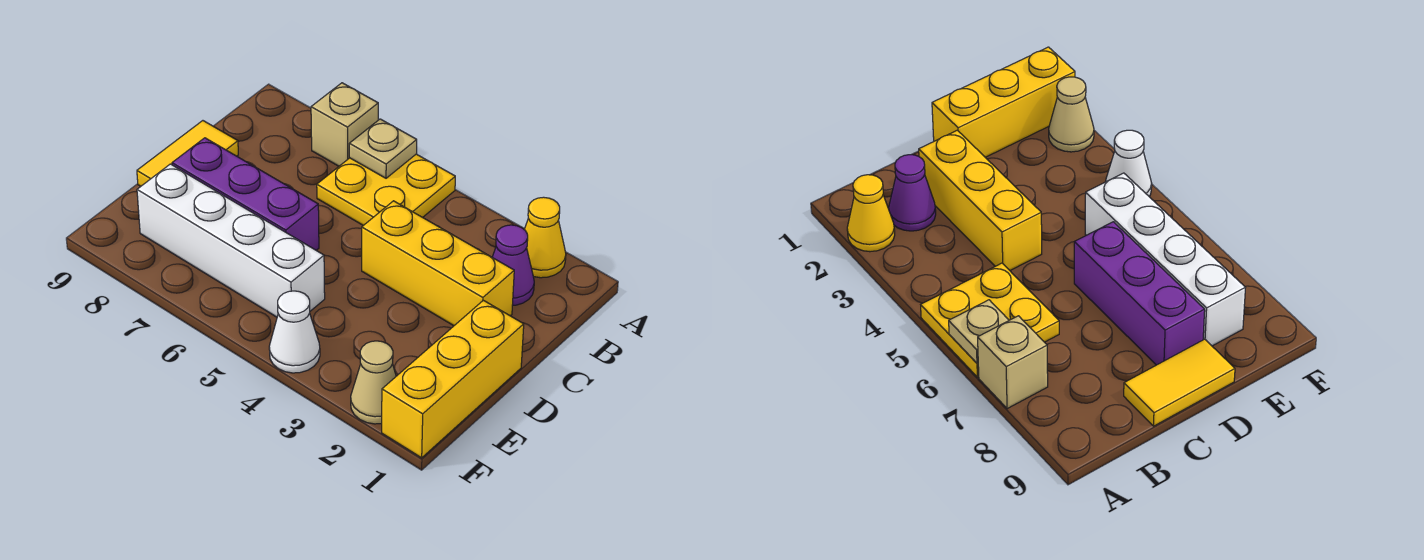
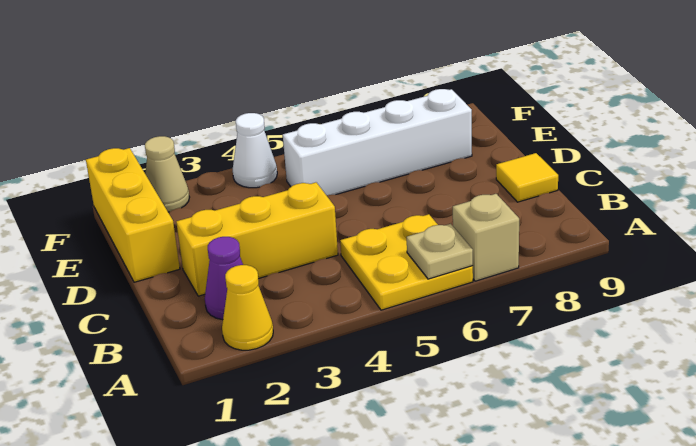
yellow tile C9:D9 level 1 -> yellow tile C9 level 1
purple brick D6:D8 level 1 -> none

